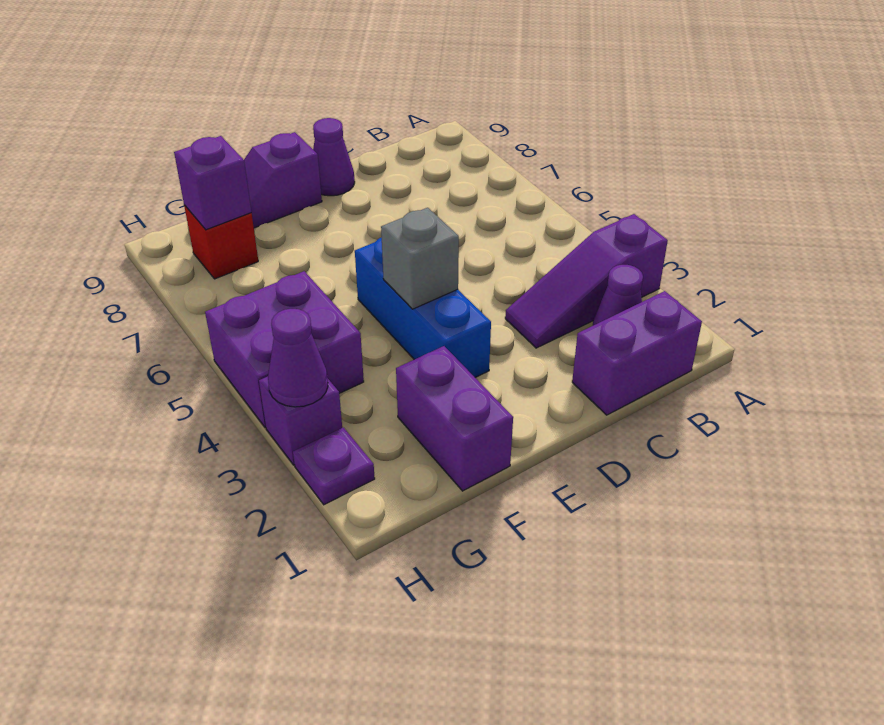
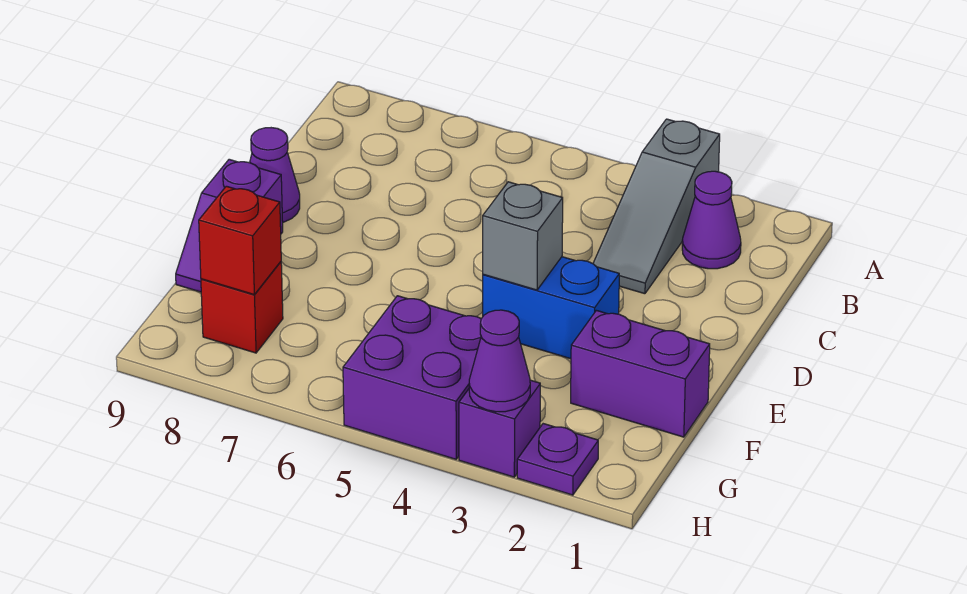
purple slope A3:C3 level 1 top A -> grey slope A3:C3 level 1 top A
purple brick B1:C1 level 1 -> none
blue brick E3:E5 level 1 -> blue brick E3:E4 level 1
purple brick G8 level 2 -> red brick G8 level 2

